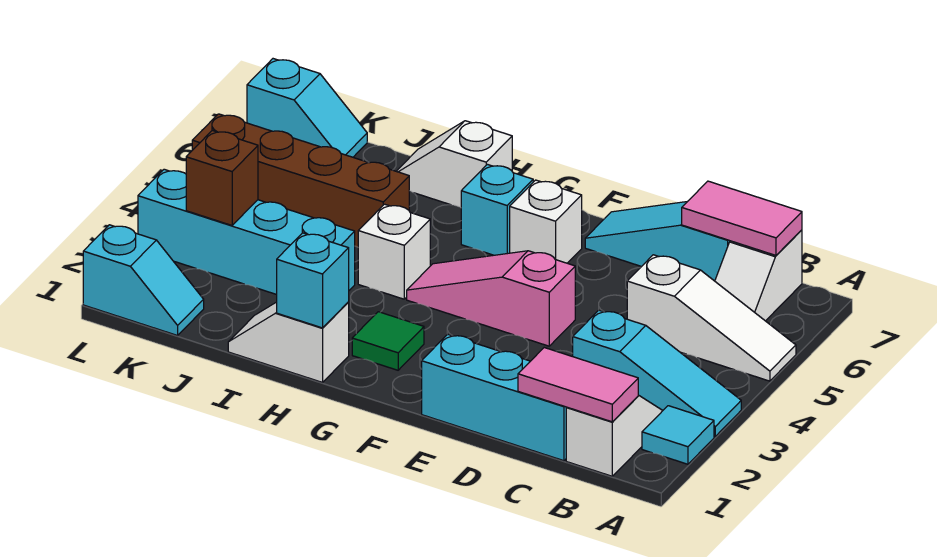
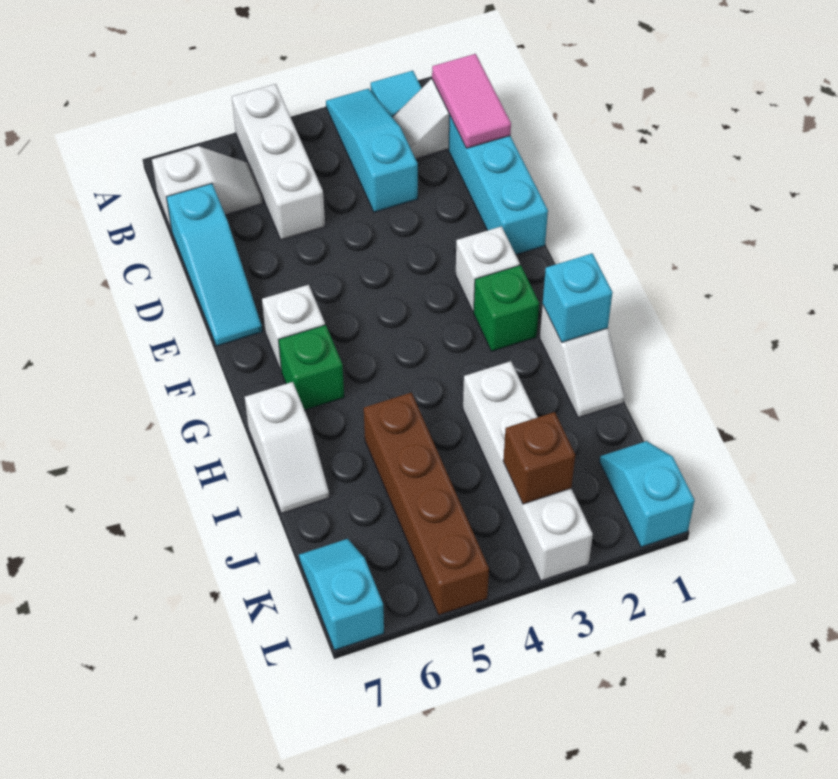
white slope A5:C5 level 1 top C -> white brick A5:C5 level 1
pink tile B7:C7 level 2 -> none
pink slope E4:G4 level 1 top E -> none
green tile G2 level 1 -> green brick G2 level 1
cyan brick G6 level 1 -> green brick G6 level 1
white brick H4 level 1 -> white brick F2 level 1
cyan brick I3:L3 level 1 -> white brick I3:L3 level 1

